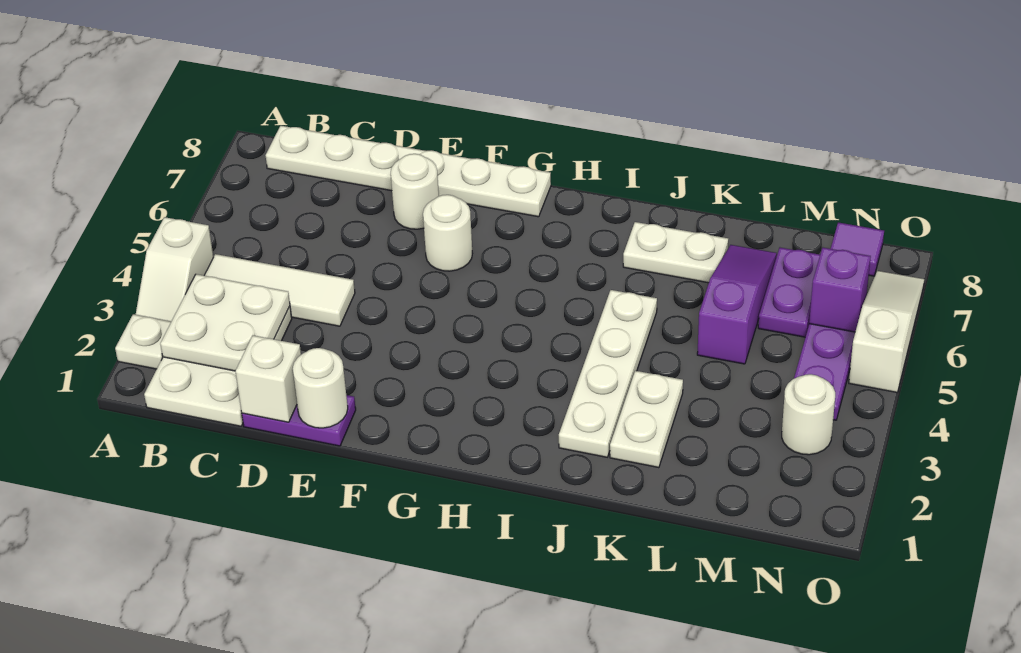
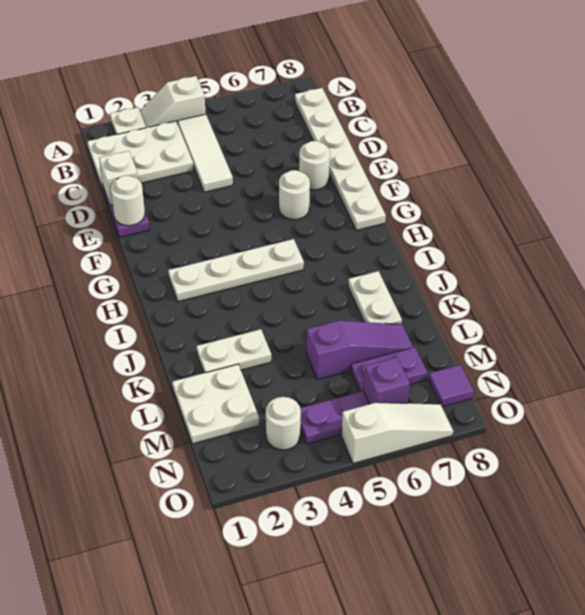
white plate B2:C3 level 2 -> white plate L1:M2 level 1
white plate J2:J5 level 1 -> white plate H2:H5 level 1

